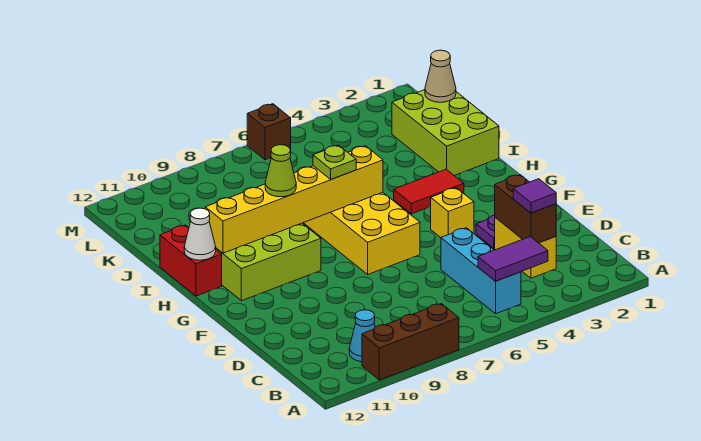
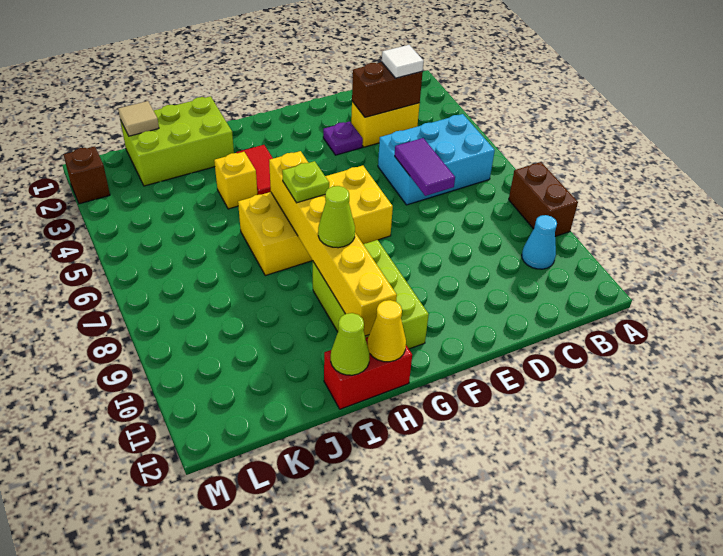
brown brick A8:A10 level 1 -> brown brick A8:A9 level 1
purple tile B4:B5 level 2 -> purple tile D6:D7 level 2
cyan brick B5:D5 level 1 -> cyan brick B5:D6 level 1
purple tile C3 level 3 -> white tile C3 level 3
yellow brick F4 level 1 -> yellow brick I4 level 1
white cone H12 level 2 -> yellow cone H12 level 2
none -> lime cone I12 level 2
tan cone K1 level 2 -> tan tile K1 level 2
brown brick M6 level 1 -> brown brick M2 level 1

